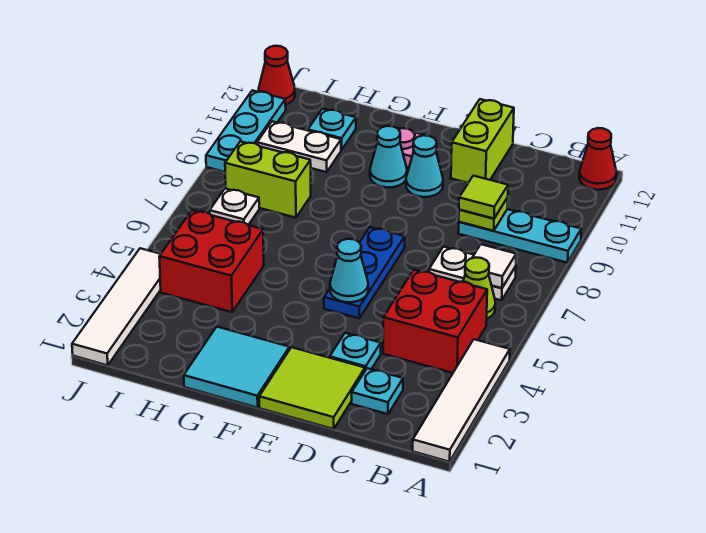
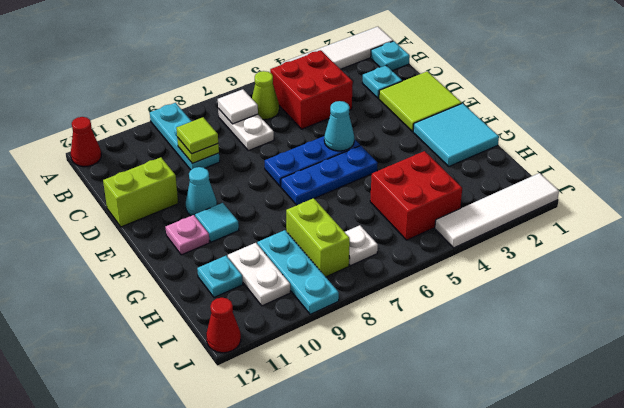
cyan plate D3 level 1 -> cyan plate B1 level 1
none -> blue plate F5:F7 level 1
cyan cone F10 level 1 -> cyan tile F10 level 1
cyan plate J9:J11 level 1 -> cyan plate H9:J9 level 1

